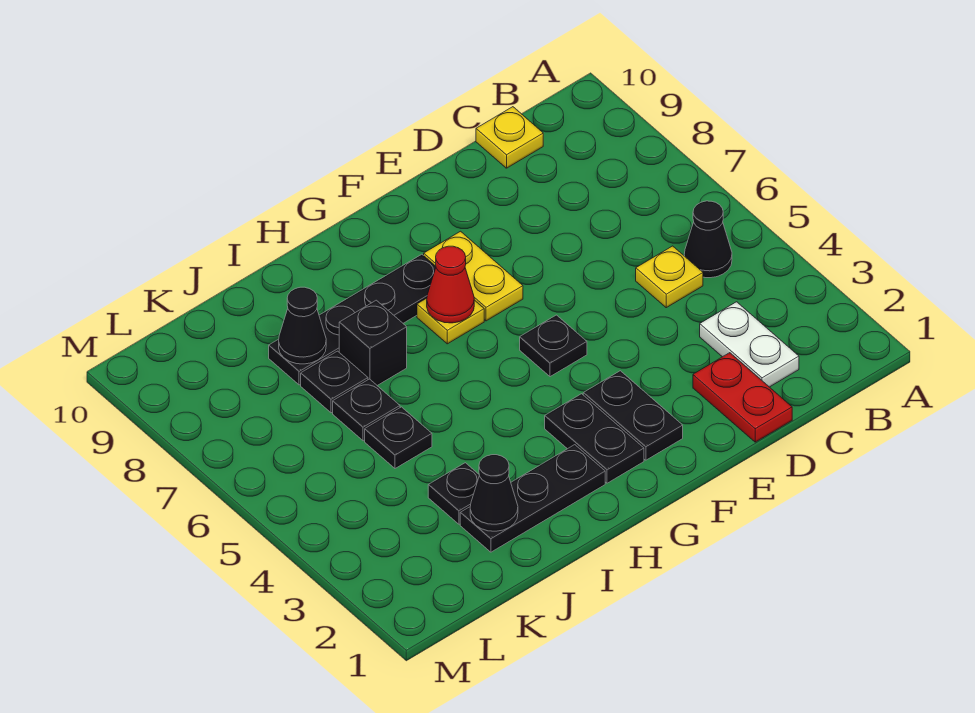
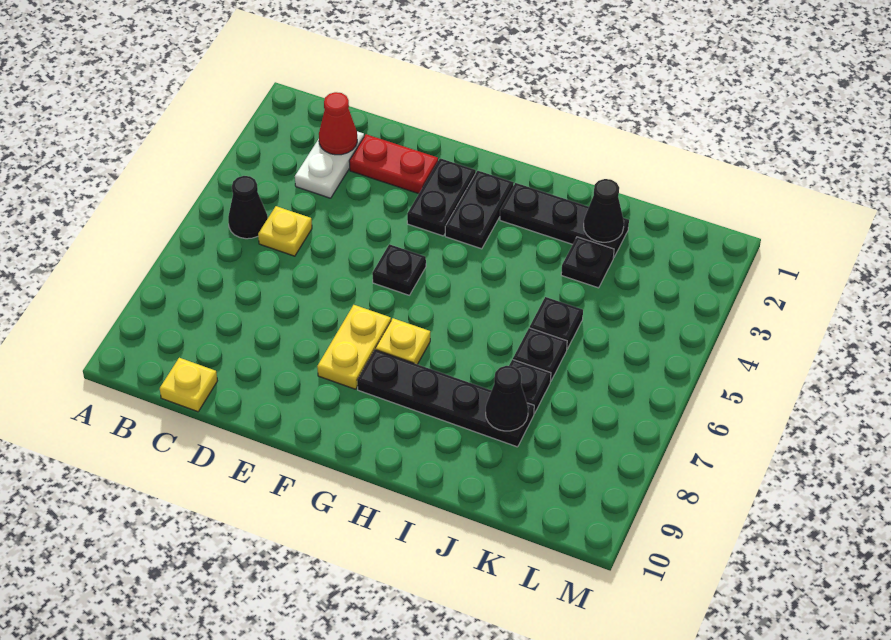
red plate D1:D2 level 1 -> red plate D2:E2 level 1
red cone G7 level 2 -> red cone C2 level 2
black brick I7 level 1 -> none

